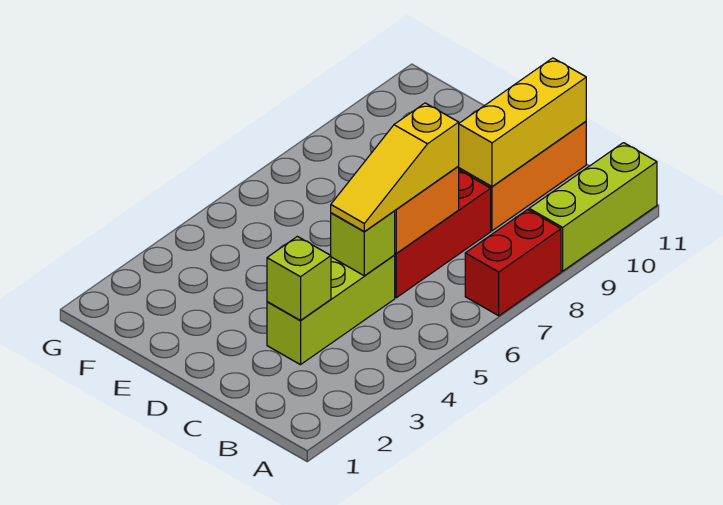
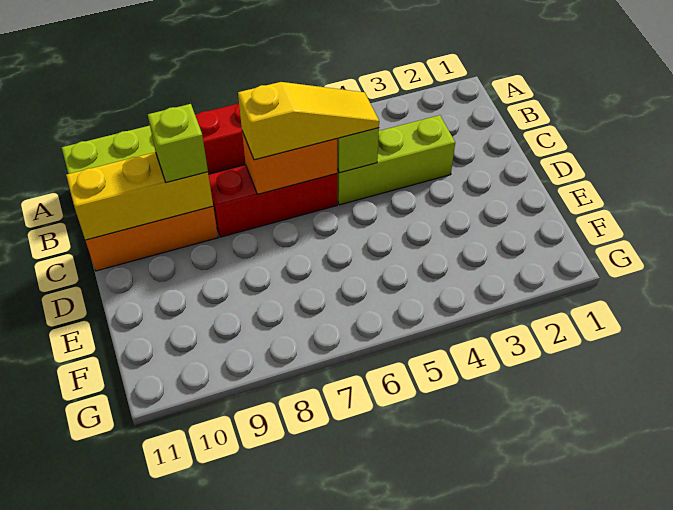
lime brick C3 level 2 -> lime brick C9 level 3

